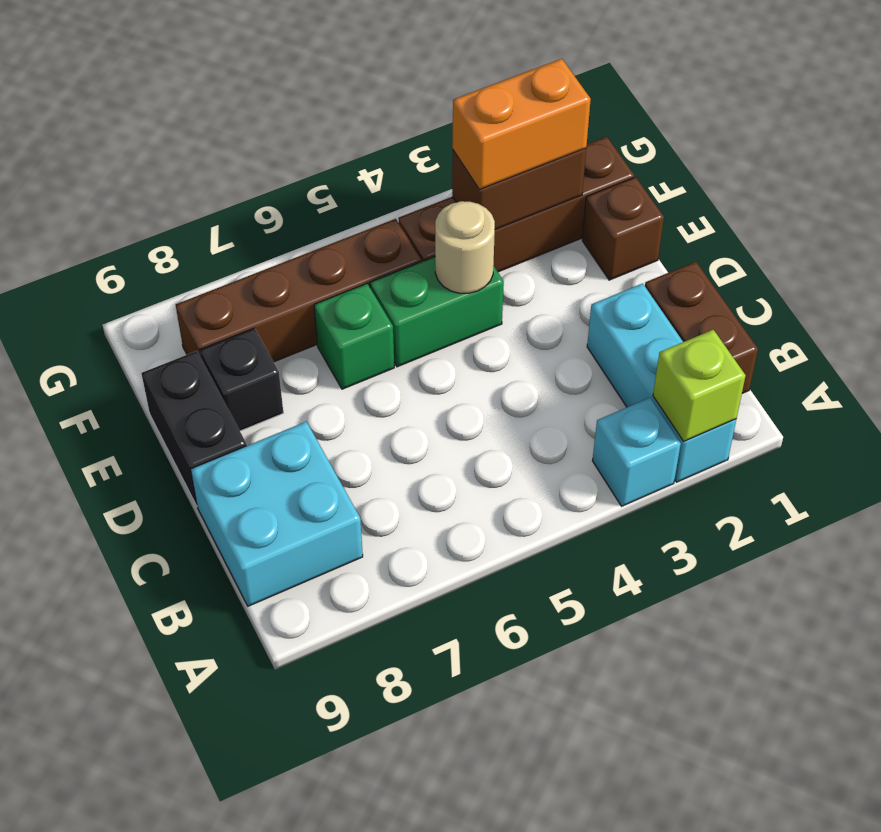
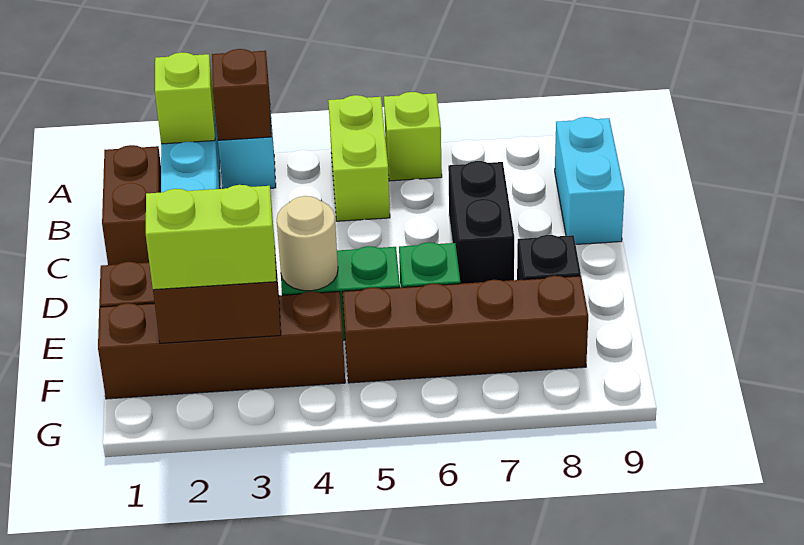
none -> brown brick A3 level 2
none -> lime brick A5:B5 level 1
none -> lime brick A6 level 1
cyan brick B8:C9 level 1 -> cyan brick B9:C9 level 1
black brick D9:E9 level 1 -> black brick C7:D7 level 1
orange brick F2:F3 level 3 -> lime brick F2:F3 level 3

